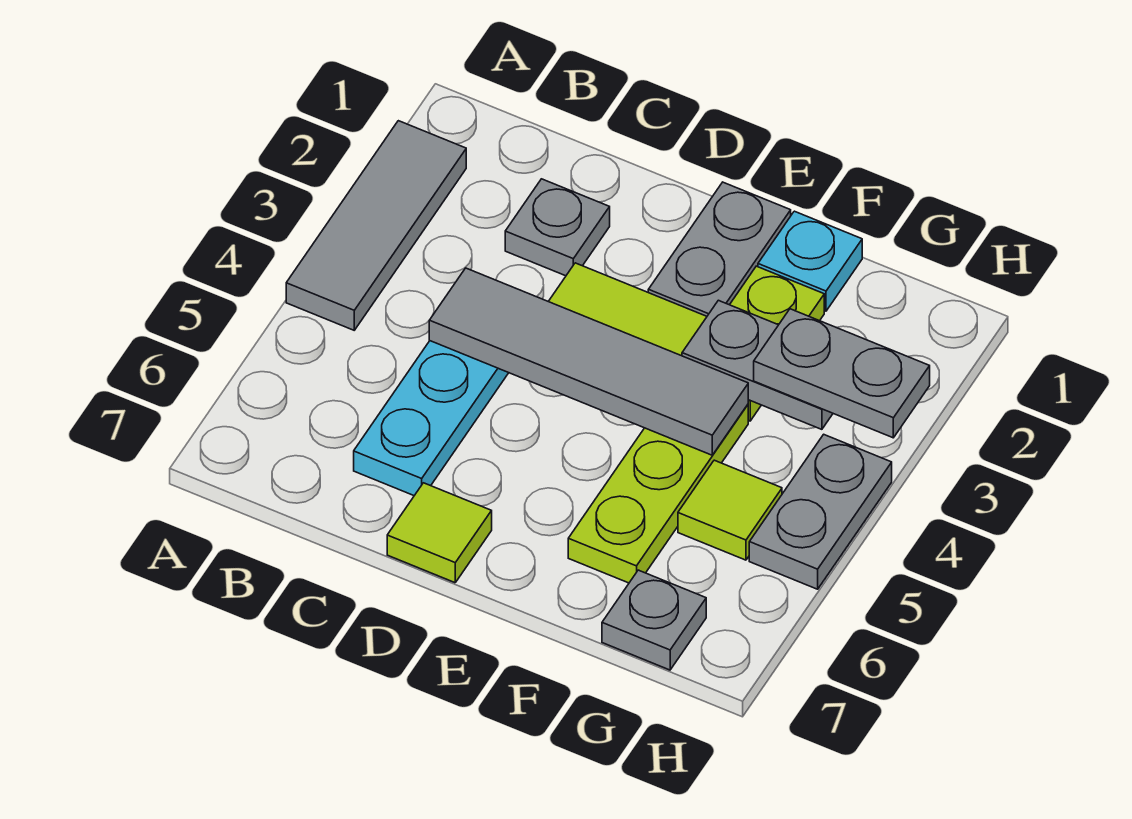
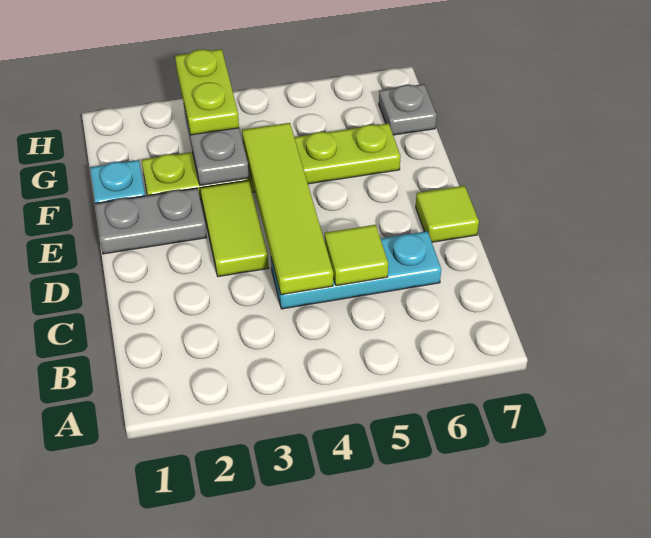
grey tile A2:A4 level 1 -> none
grey plate C2 level 1 -> none
grey tile C4:F4 level 2 -> lime tile C4:F4 level 2
grey plate G3:H3 level 3 -> lime plate G3:H3 level 3
lime tile G5 level 1 -> lime tile C5 level 2
grey plate H4:H5 level 1 -> none

